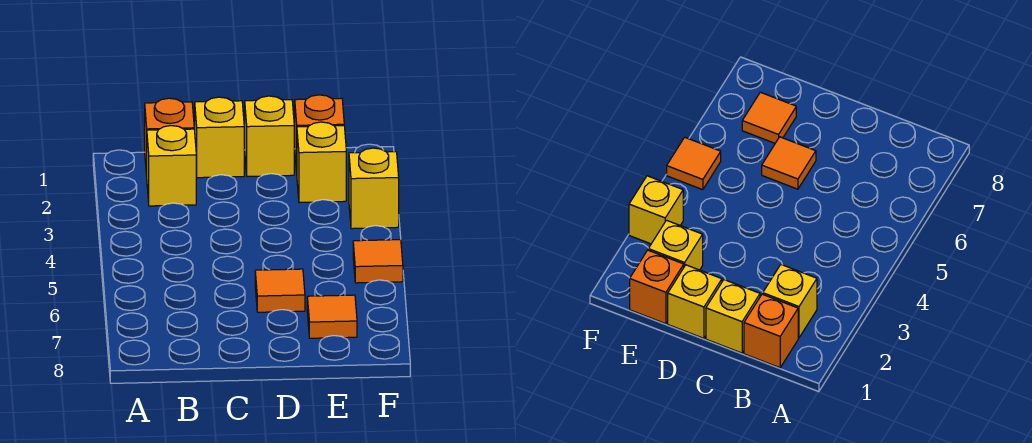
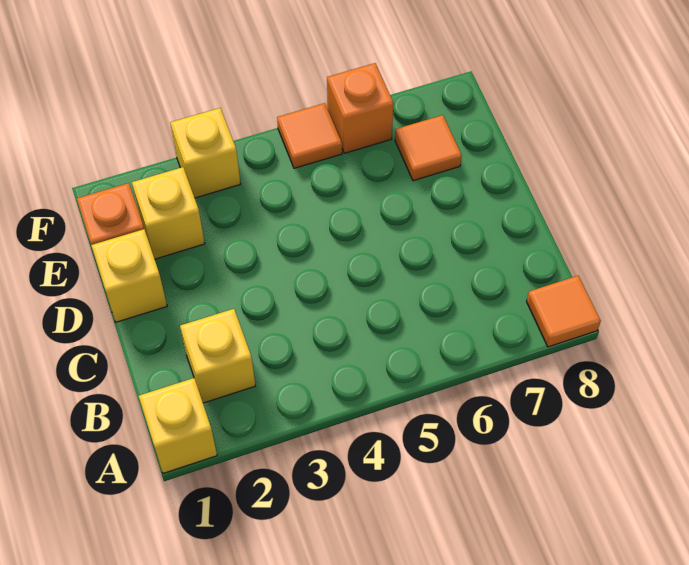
orange brick B1 level 1 -> orange brick F6 level 1
yellow brick C1 level 1 -> yellow brick A1 level 1
orange tile D6 level 1 -> orange tile A8 level 1

